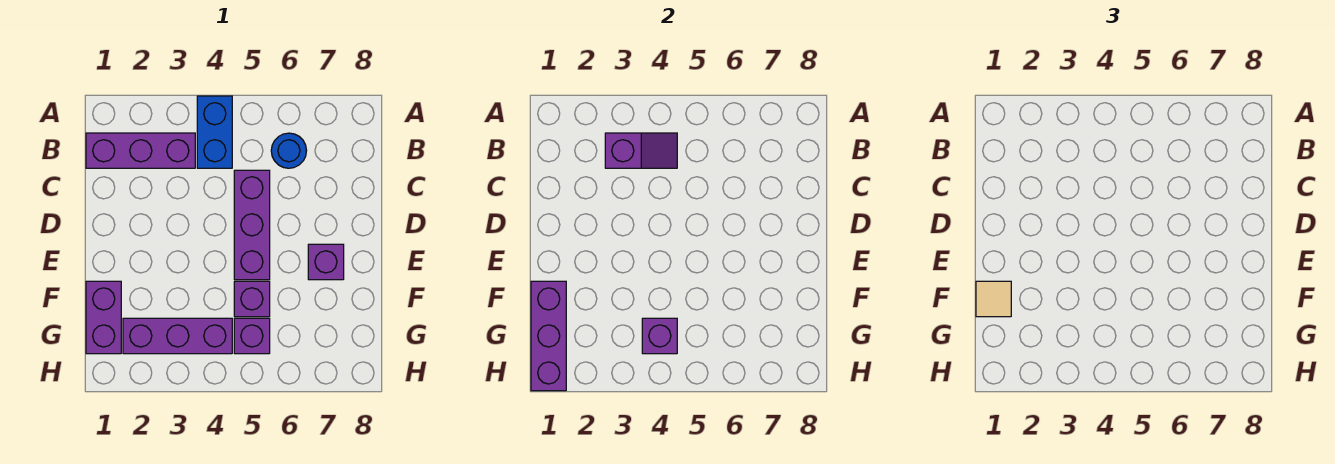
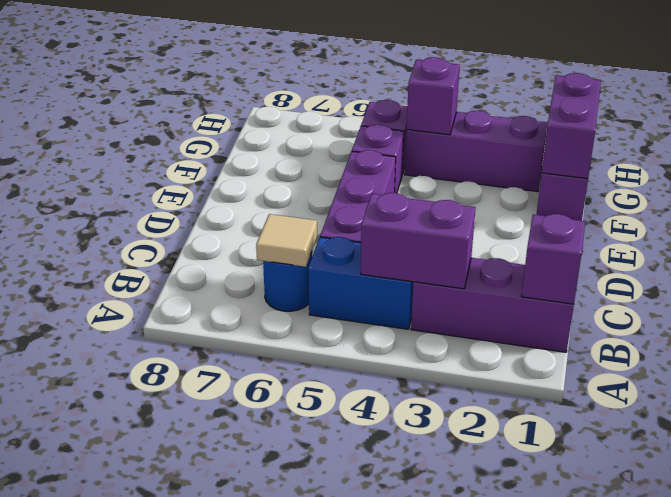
blue brick A4:B4 level 1 -> blue brick B4:B5 level 1
purple slope B3:B4 level 2 top 3 -> purple brick B3:B4 level 2
purple brick E7 level 1 -> purple brick B1 level 2
purple brick F1:H1 level 2 -> purple brick F1:G1 level 2
tan tile F1 level 3 -> tan tile B6 level 2

